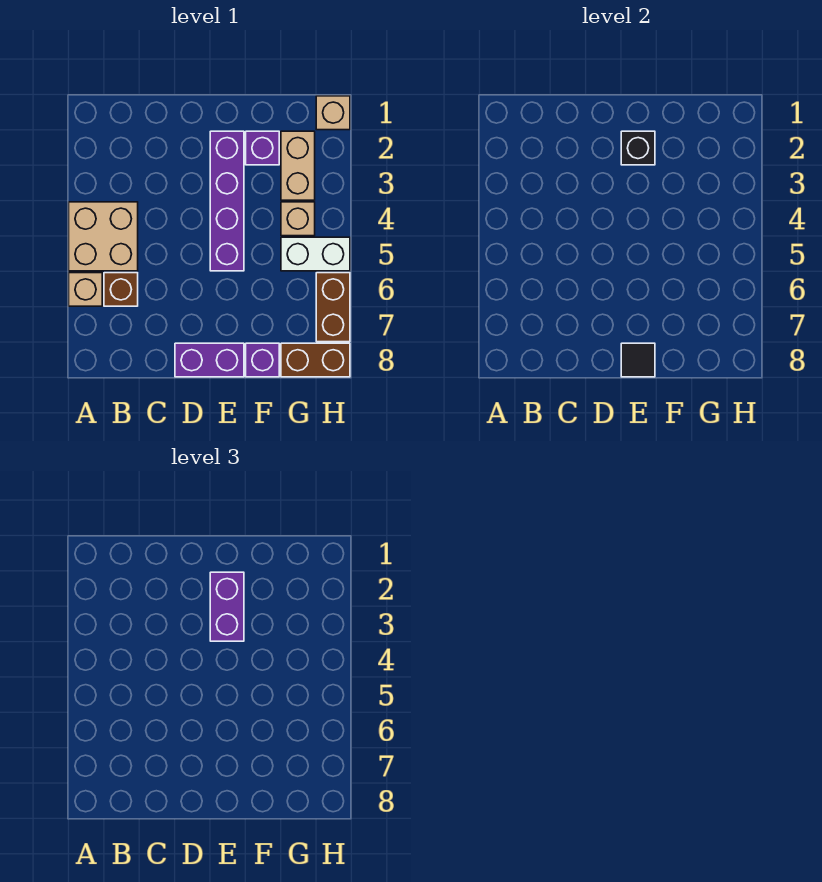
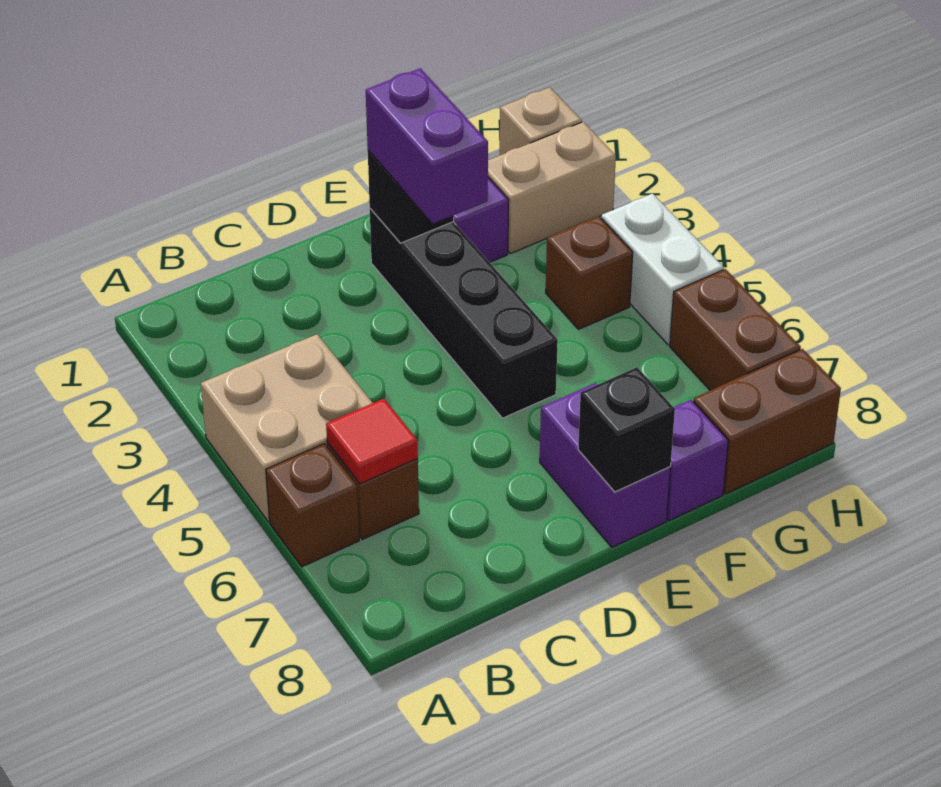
tan brick A6 level 1 -> brown brick A6 level 1
none -> red tile B6 level 2
purple brick D8:E8 level 1 -> purple brick E7:E8 level 1
purple brick E2:E5 level 1 -> black brick E2:E5 level 1
black tile E8 level 2 -> black brick E8 level 2
tan brick G2:G3 level 1 -> tan brick G2:H2 level 1
tan brick G4 level 1 -> brown brick G4 level 1
white brick G5:H5 level 1 -> white brick H4:H5 level 1

